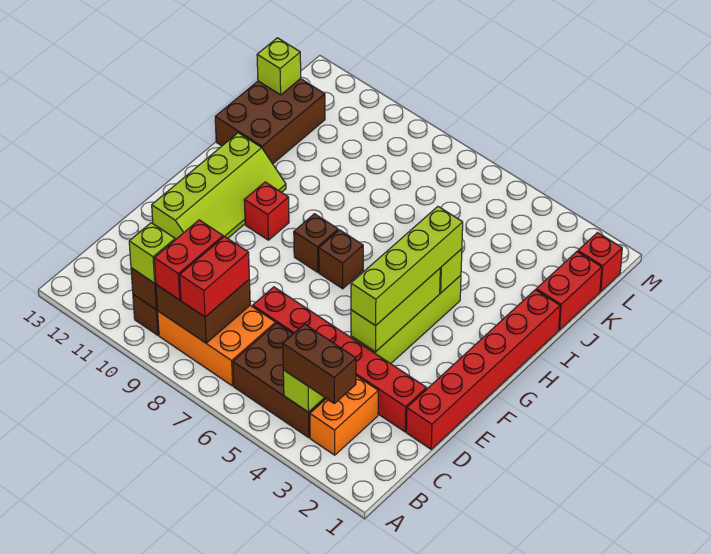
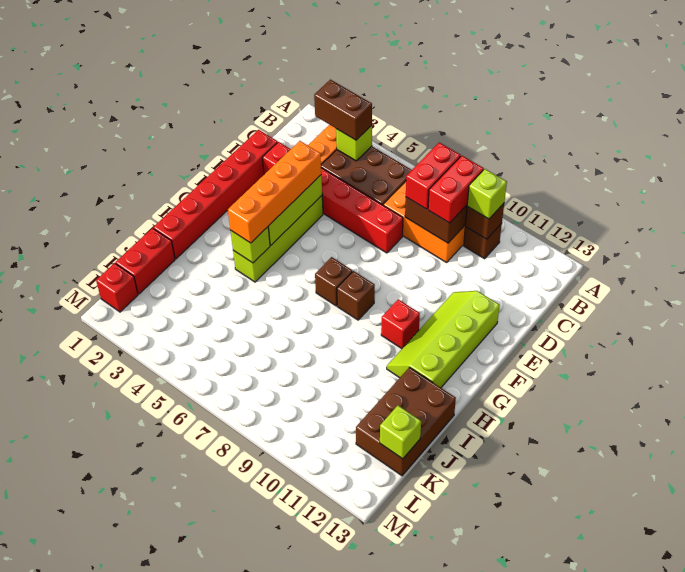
lime brick E4:H4 level 3 -> orange brick E4:H4 level 3

